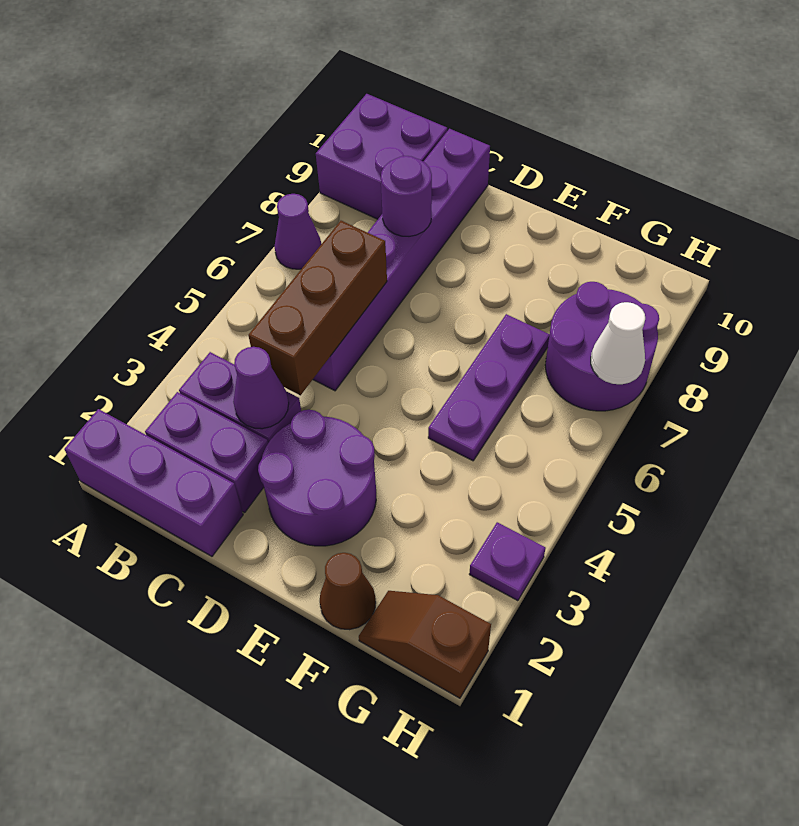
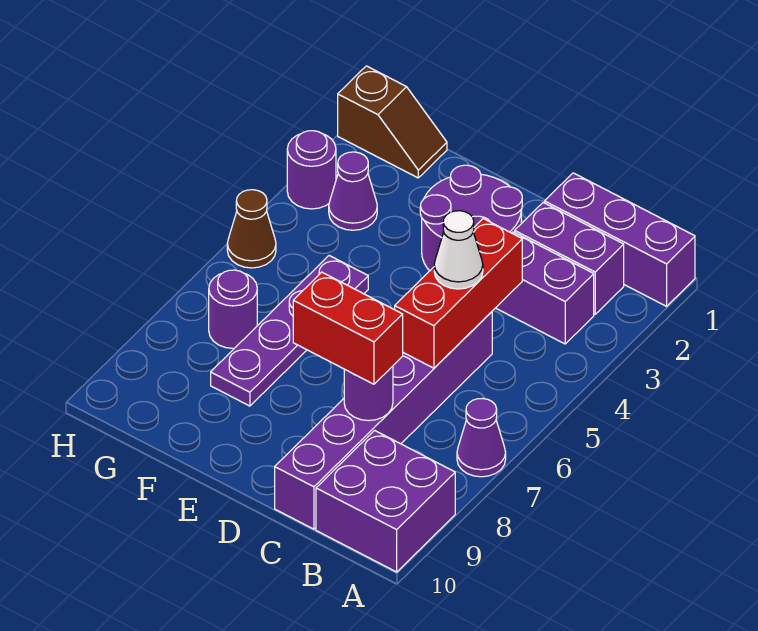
purple cone C3 level 2 -> purple cone G3 level 1
brown brick C4:C6 level 2 -> red brick C4:C6 level 2
none -> red brick C8:D8 level 3
brown cone F1 level 1 -> brown cone H5 level 1
purple plate F5:F7 level 1 -> purple plate F5:F8 level 1
purple round brick G7:H8 level 1 -> purple round brick G7 level 1
purple plate H3 level 1 -> purple round brick H3 level 1
white cone H7 level 2 -> white cone C5 level 3

